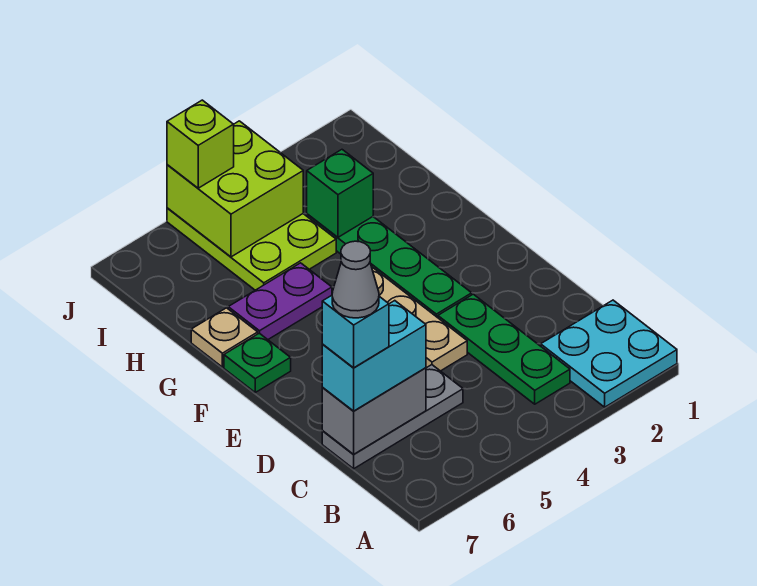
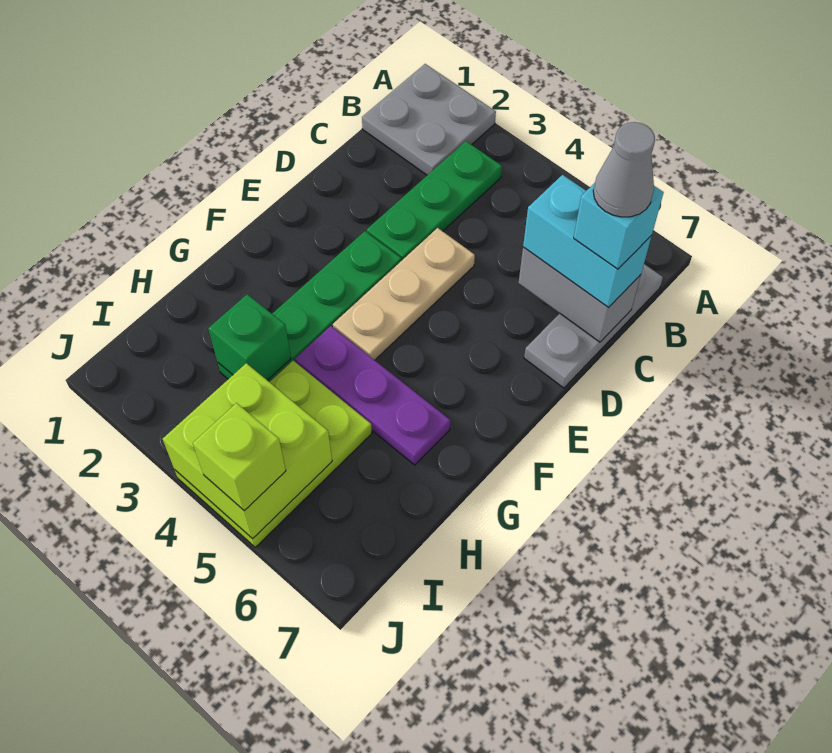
cyan plate A1:B2 level 1 -> grey plate A1:B2 level 1
grey plate C5:C7 level 1 -> grey plate B7:D7 level 1
green plate F7 level 1 -> none
purple plate G5:G6 level 1 -> purple plate G4:G6 level 1
tan plate G7 level 1 -> none

